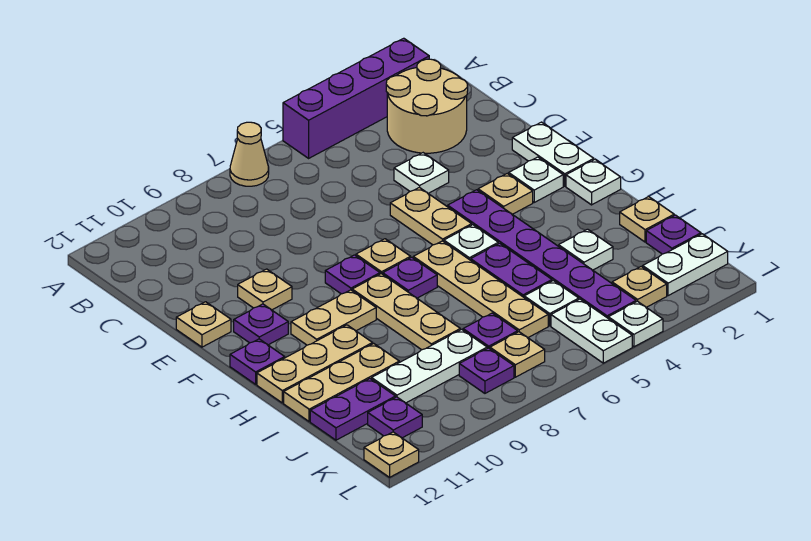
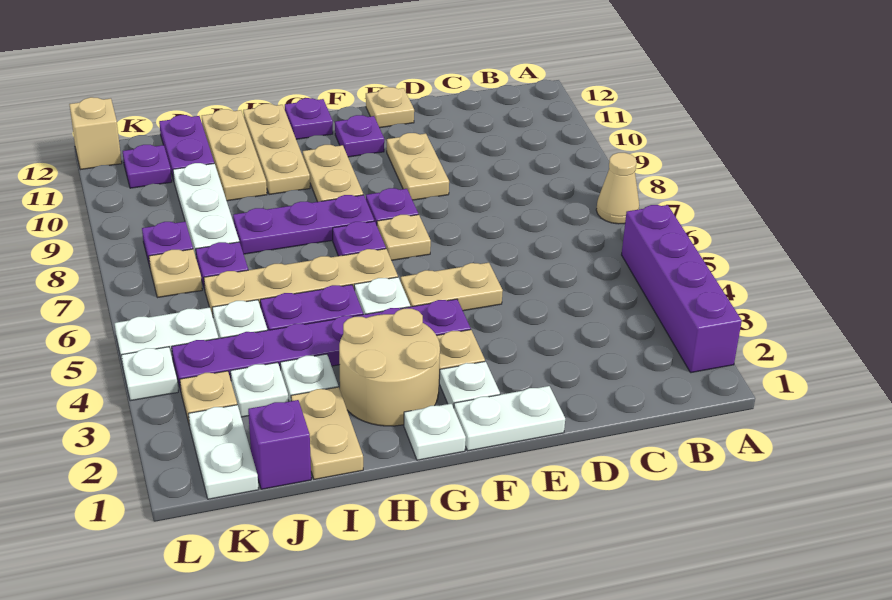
tan round brick B2:C3 level 1 -> tan round brick G2:H3 level 1
white plate D4 level 1 -> white plate J3 level 1
tan plate E10 level 1 -> tan plate E9:E10 level 1
tan plate G8:I8 level 1 -> purple plate G8:I8 level 1
tan plate I1 level 1 -> tan plate I1:I2 level 1
purple plate J1 level 1 -> purple brick J1 level 1
tan plate L12 level 1 -> tan brick L12 level 1

